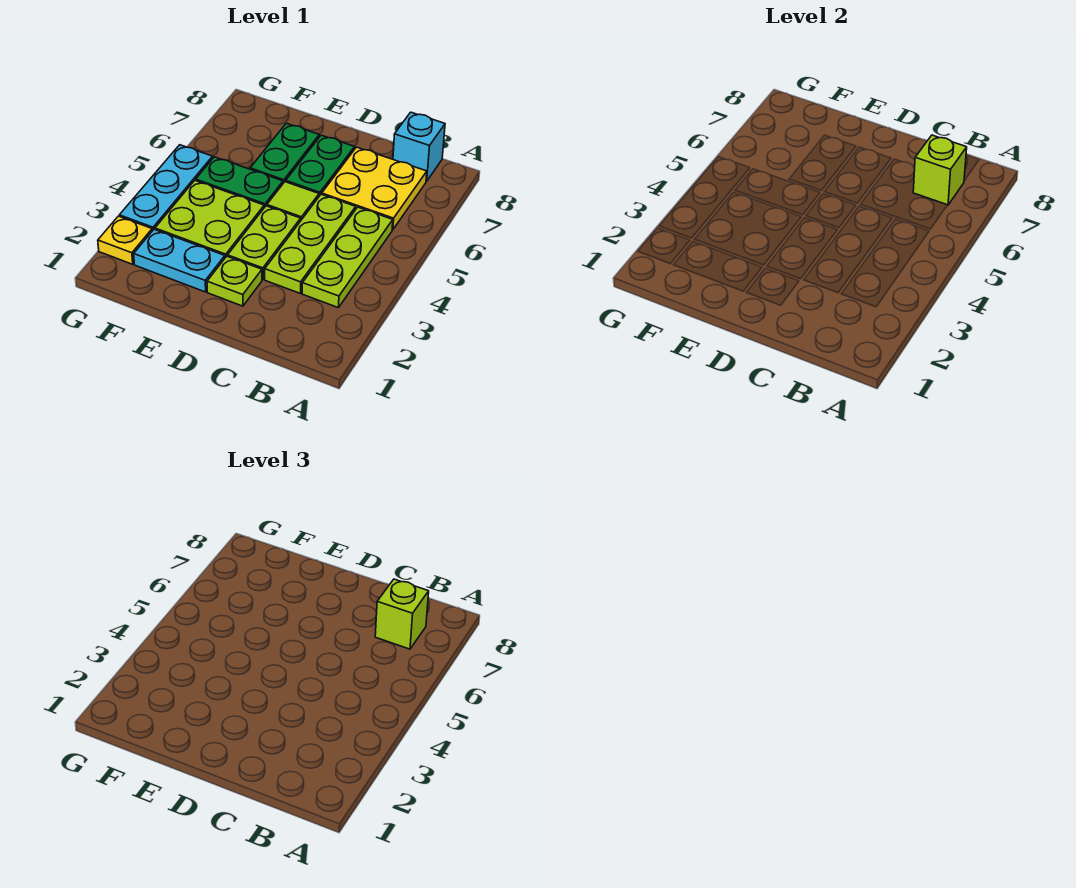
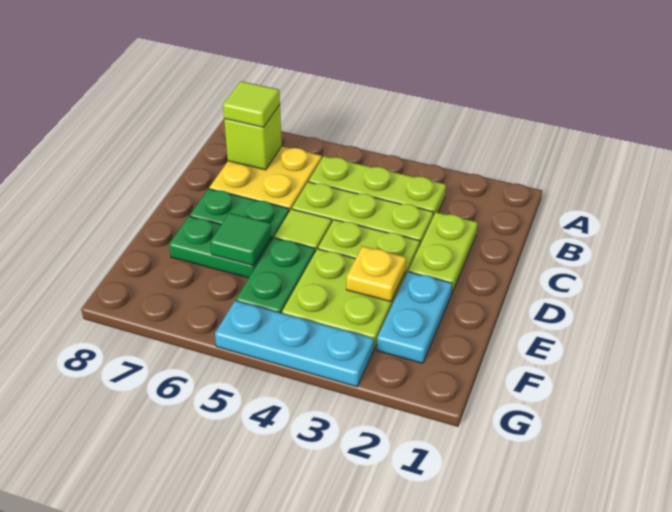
lime brick B7 level 3 -> lime tile B7 level 3
cyan brick B8 level 1 -> none
lime plate D2 level 1 -> lime plate C2:D2 level 1
none -> green tile E6 level 2
yellow plate G2 level 1 -> yellow plate E3 level 2

